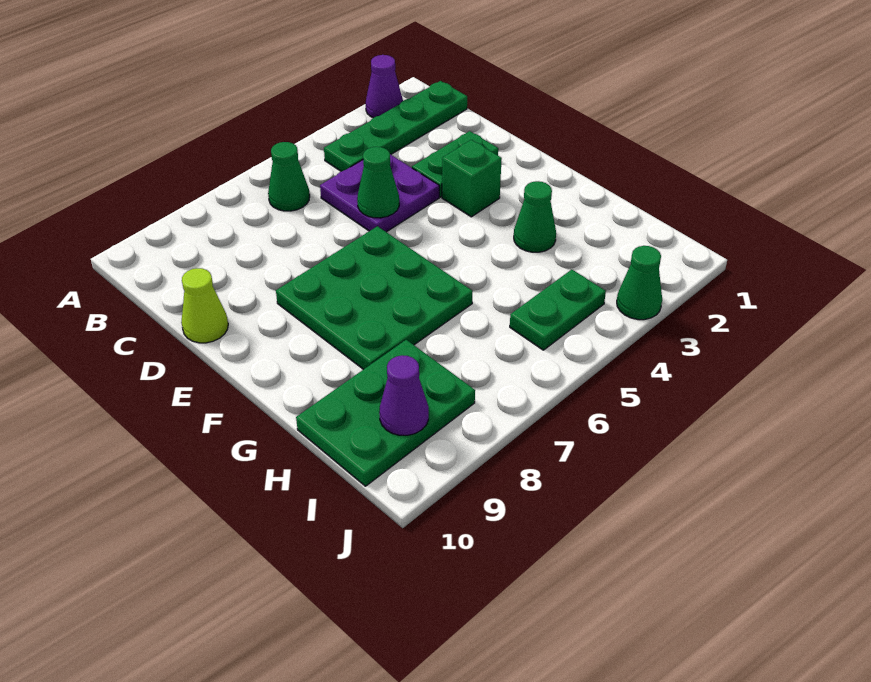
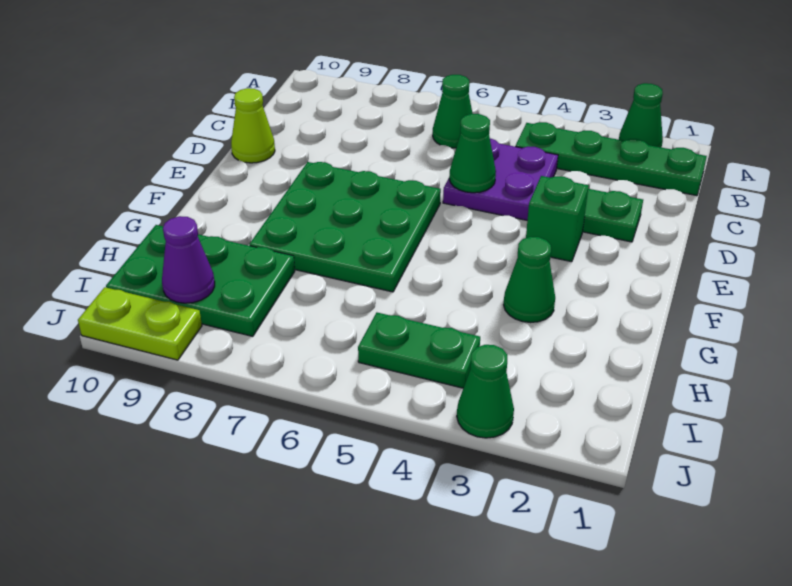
purple cone A2 level 1 -> green cone A2 level 1
none -> lime plate J9:J10 level 1

